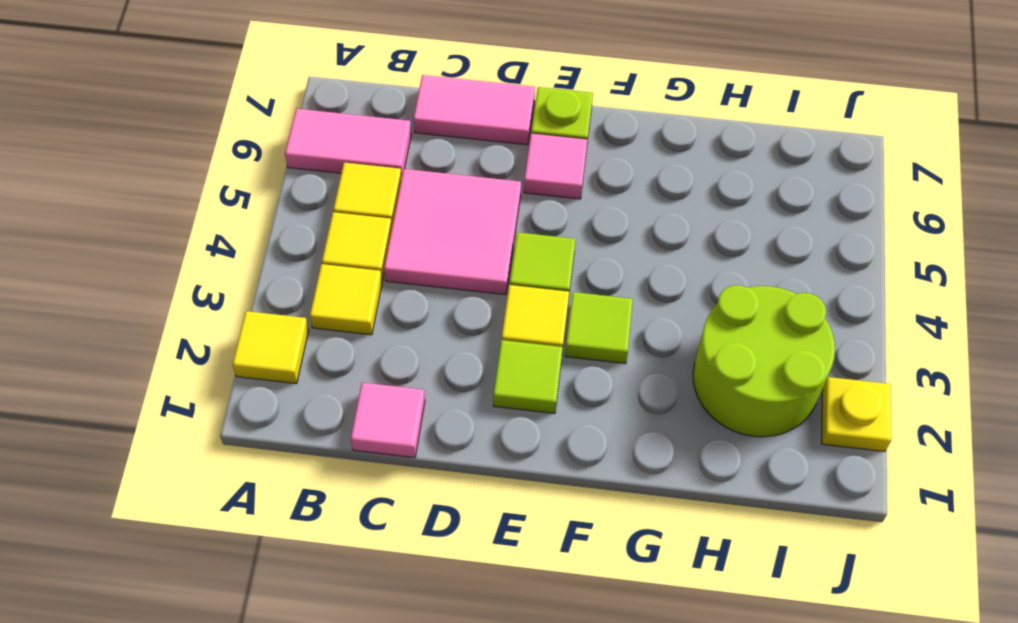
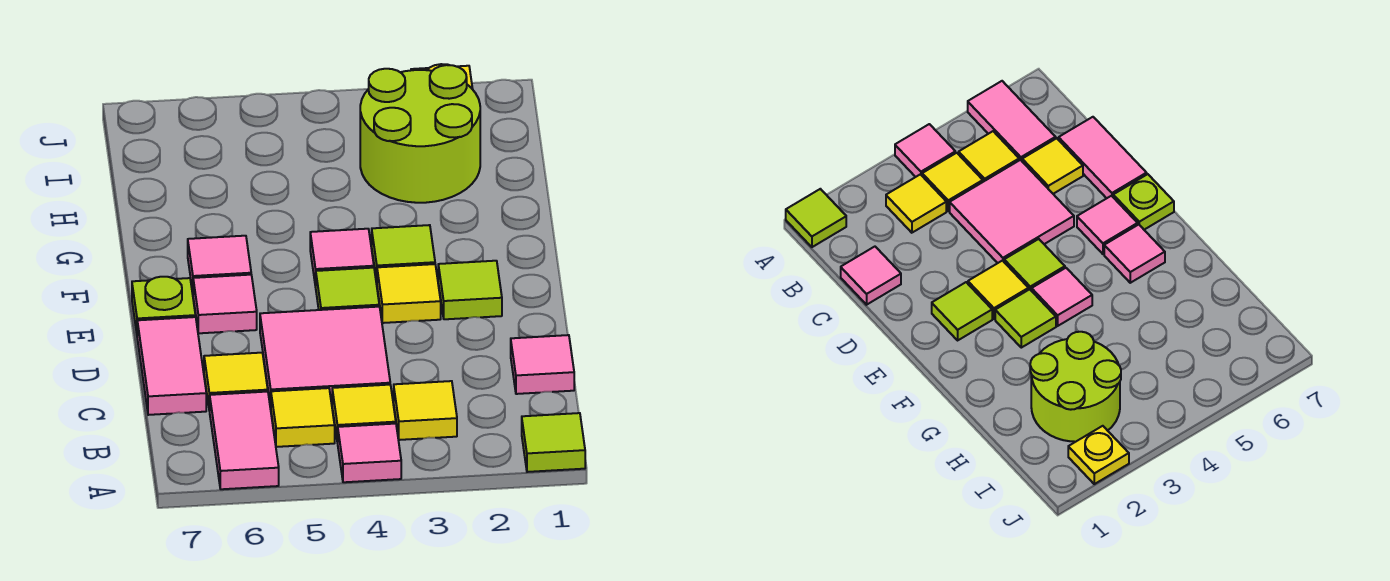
none -> lime tile A1 level 1
yellow tile A2 level 1 -> yellow tile C6 level 1
none -> pink tile A4 level 1
none -> pink tile F4 level 1
none -> pink tile F6 level 1

